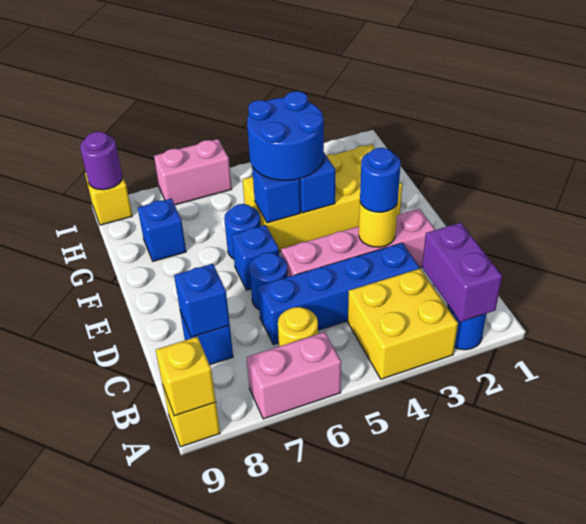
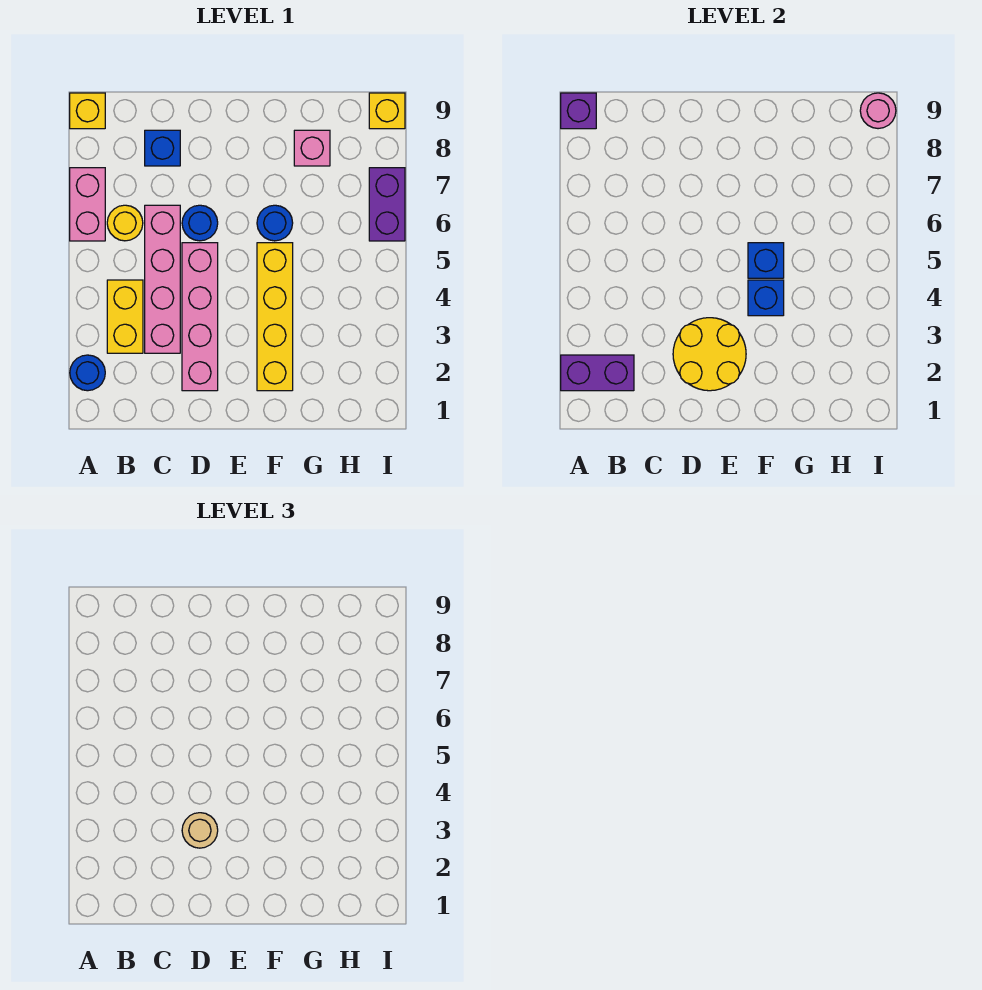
yellow brick A3:B4 level 1 -> yellow brick B3:B4 level 1
yellow brick A9 level 2 -> purple brick A9 level 2
blue brick C3:C6 level 1 -> pink brick C3:C6 level 1
blue brick C8 level 2 -> none
yellow round brick D3 level 2 -> yellow round brick D2:E3 level 2
blue round brick D3 level 3 -> tan round brick D3 level 3
blue brick E6 level 1 -> none
yellow brick F2:G5 level 1 -> yellow brick F2:F5 level 1
blue round brick F4:G5 level 3 -> none
blue brick G8 level 1 -> pink brick G8 level 1
pink brick I6:I7 level 1 -> purple brick I6:I7 level 1
purple round brick I9 level 2 -> pink round brick I9 level 2

